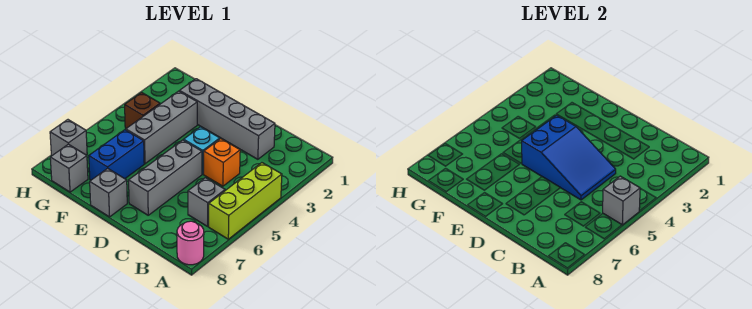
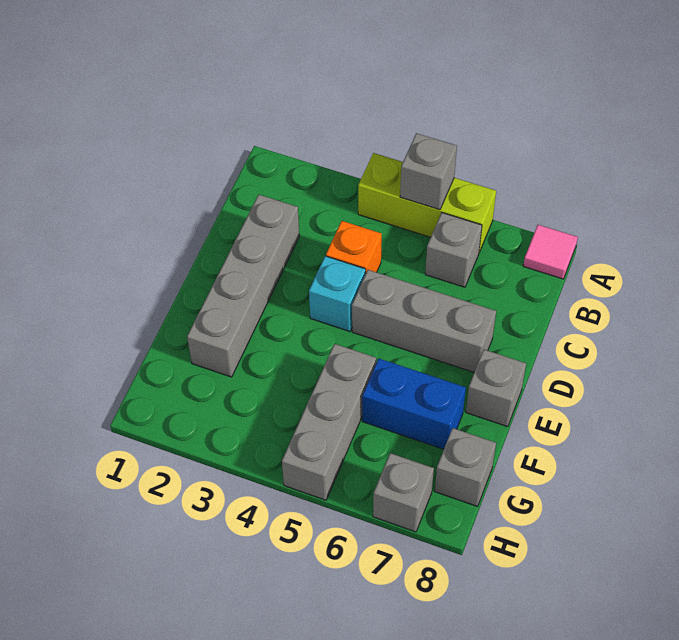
pink round brick A8 level 1 -> pink tile A8 level 1
blue slope C4:E5 level 2 top E -> none
grey brick F3:F5 level 1 -> grey brick F5:H5 level 1
brown brick G4 level 1 -> none

